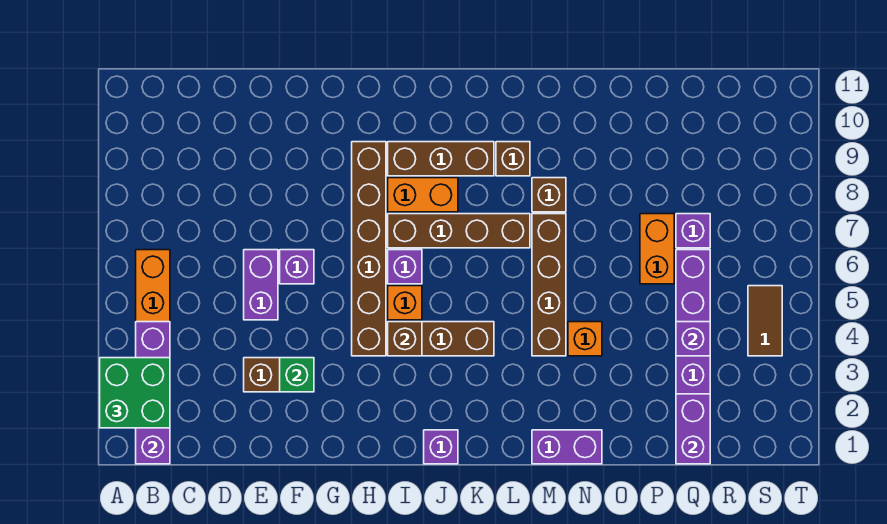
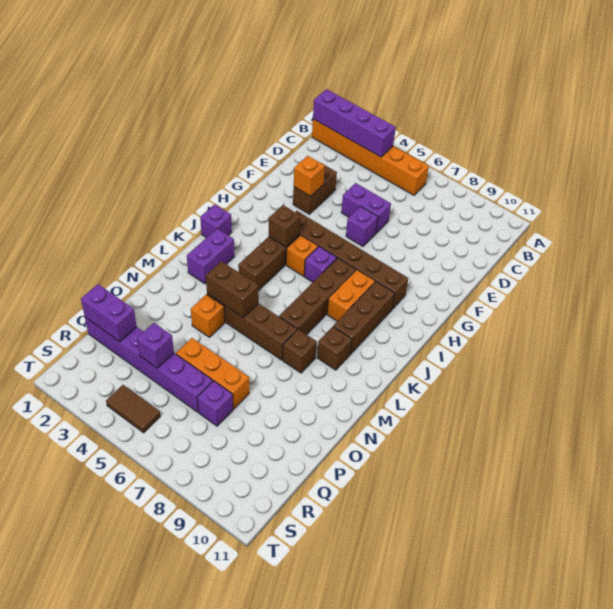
green brick A2:B3 level 3 -> none
green brick F3 level 2 -> orange brick F3 level 2
purple brick M1:N1 level 1 -> purple brick K2:L2 level 1
none -> brown brick M4:M5 level 2
orange brick P6:P7 level 1 -> orange brick P5:P7 level 1

